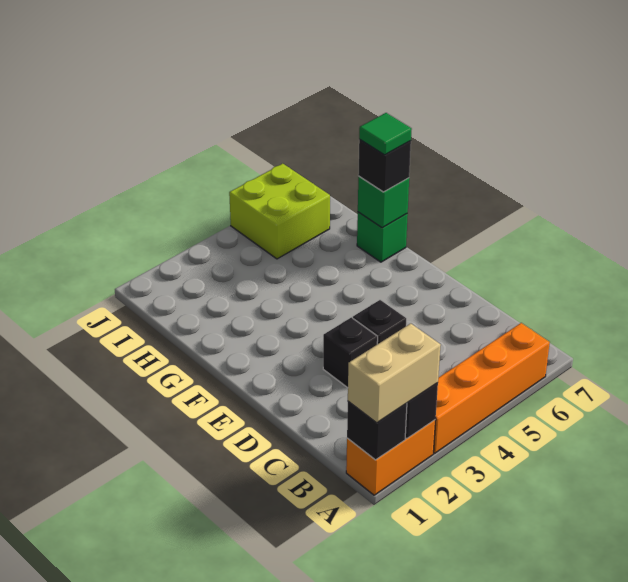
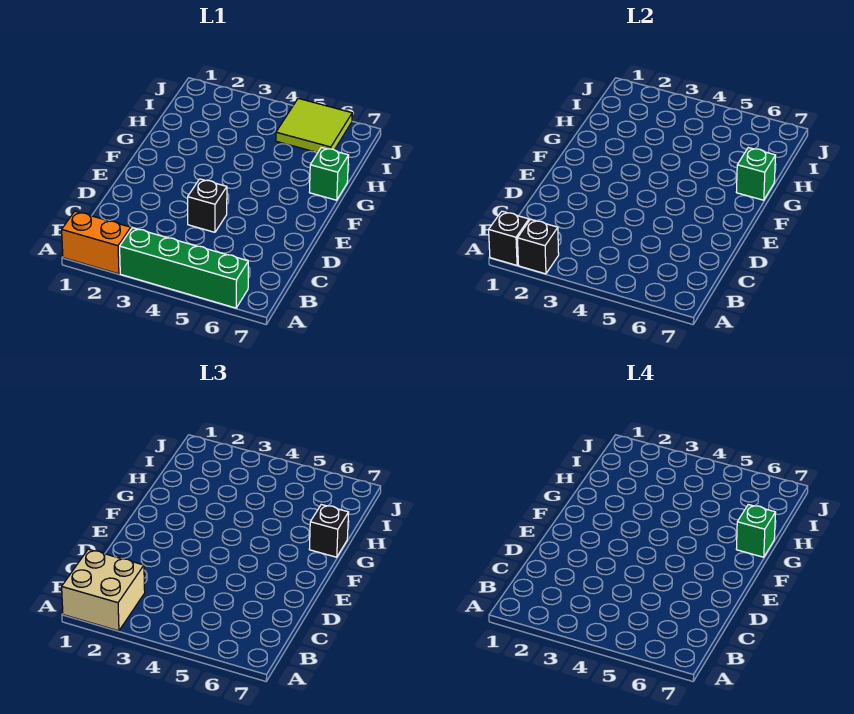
tan brick A1:A2 level 3 -> tan brick A1:B2 level 3
orange brick A3:A6 level 1 -> green brick A3:A6 level 1
black brick D3 level 1 -> none
green tile G7 level 4 -> green brick G7 level 4
lime brick I5:J6 level 1 -> lime tile I5:J6 level 1

